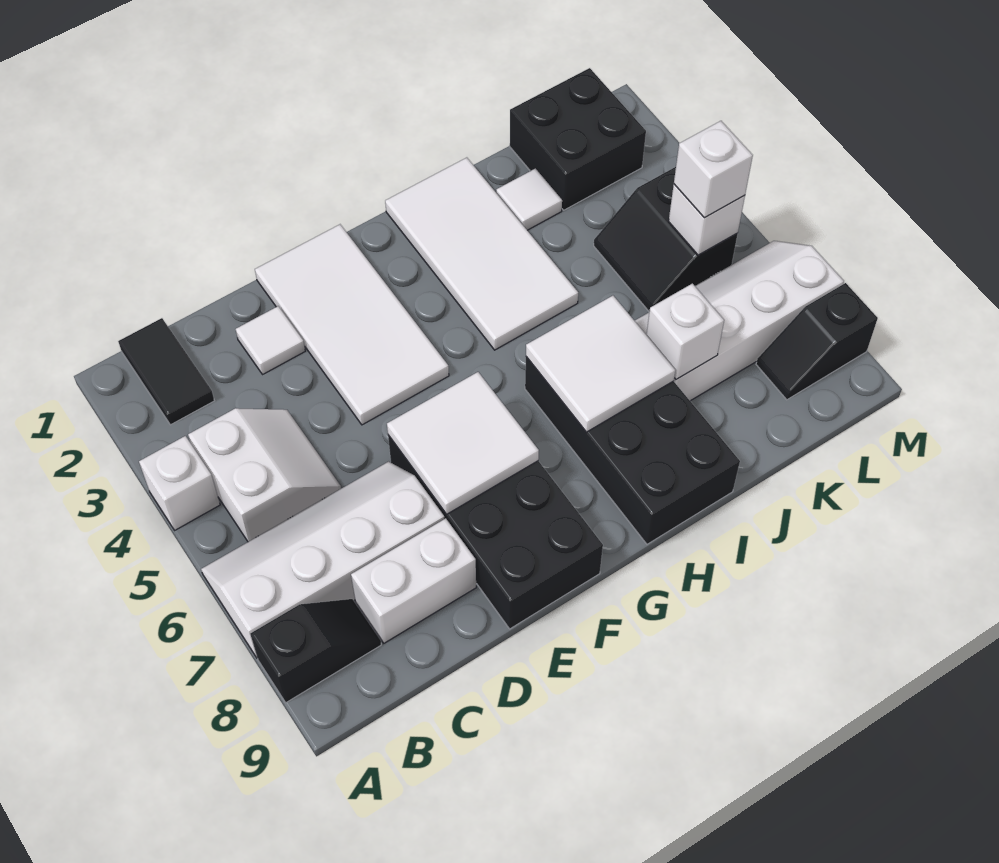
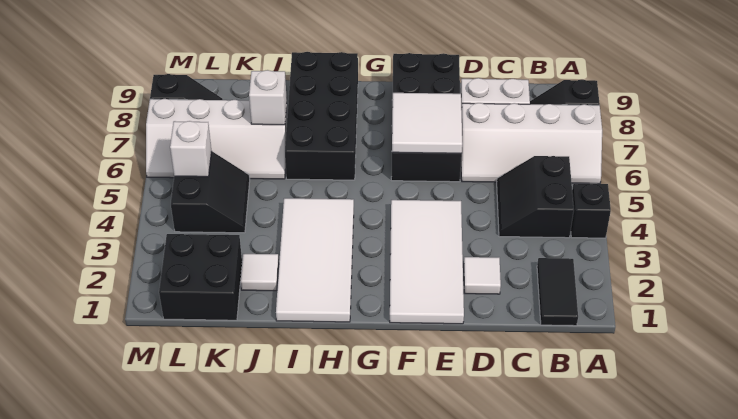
white brick A4 level 1 -> black brick A4 level 1
white slope B4:C5 level 1 top B -> black slope B4:C5 level 1 top B
white tile H6:I7 level 2 -> none
white brick L5 level 3 -> none

